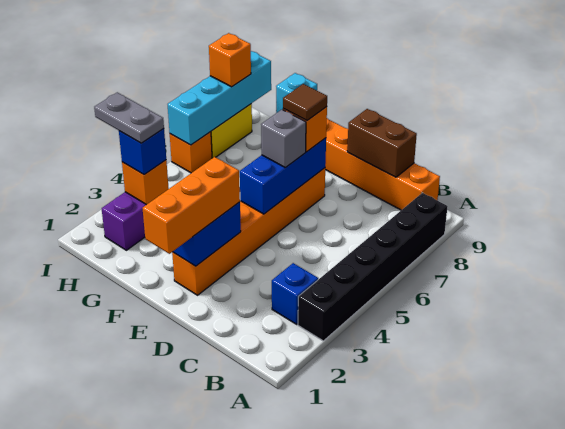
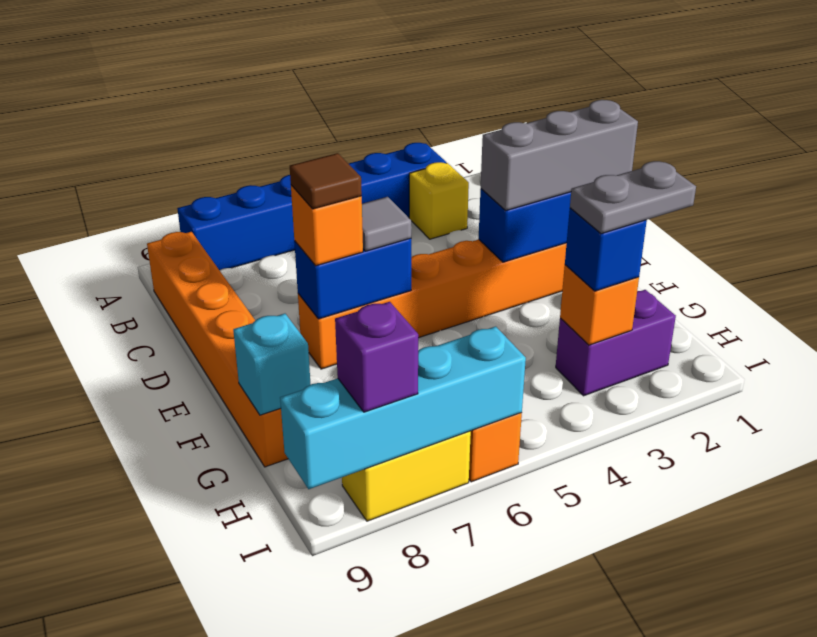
black brick A3:A8 level 1 -> blue brick A3:A8 level 1
blue brick B3 level 1 -> yellow brick B3 level 1
brown brick C9:D9 level 2 -> none
orange brick E1:E3 level 3 -> grey brick E1:E3 level 3
blue brick E5:E7 level 2 -> blue brick E6:E7 level 2
grey brick E6 level 3 -> grey tile E6 level 3
grey plate H3:I3 level 4 -> grey plate H2:H3 level 4
orange brick I8 level 3 -> purple brick I8 level 3

